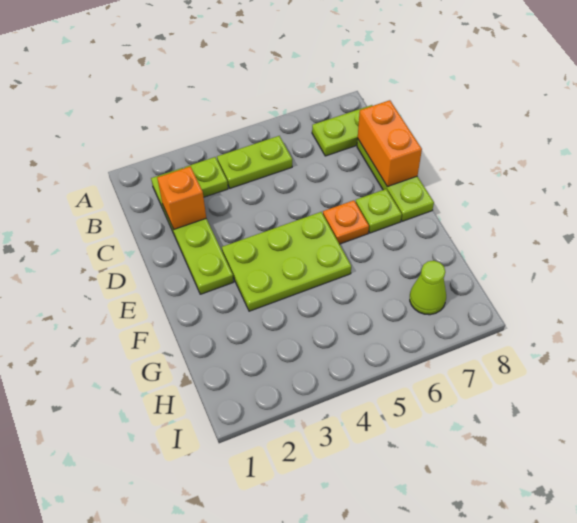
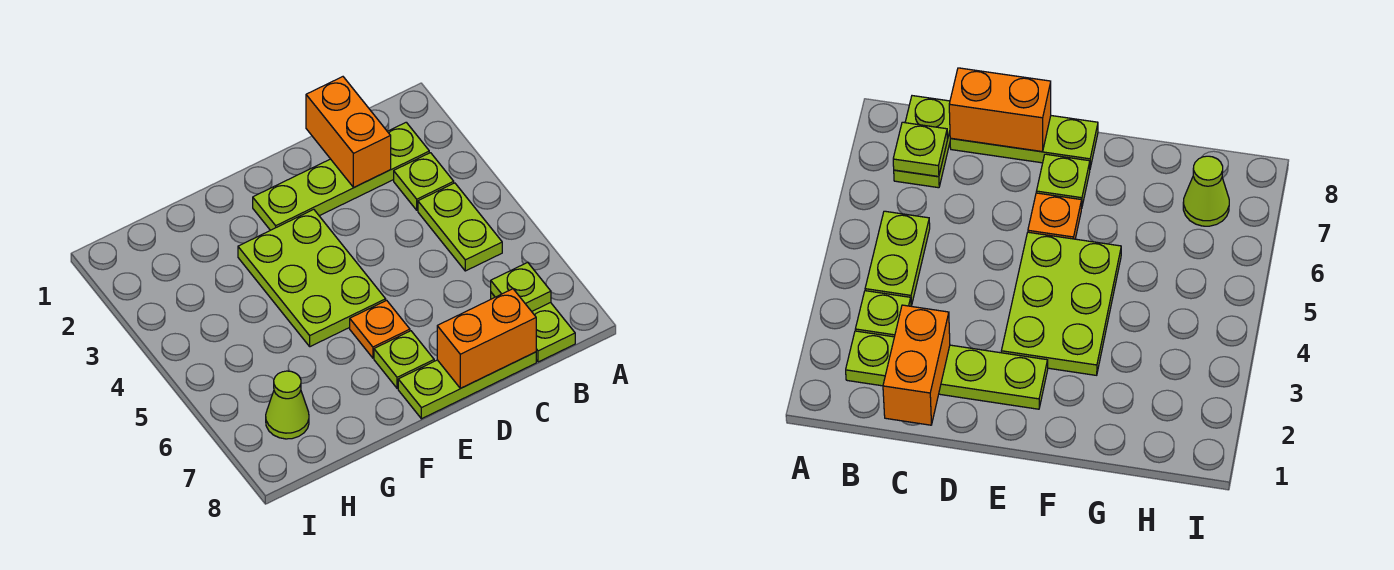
none -> lime plate B7 level 2
orange brick C2 level 2 -> orange brick C1:C2 level 2

